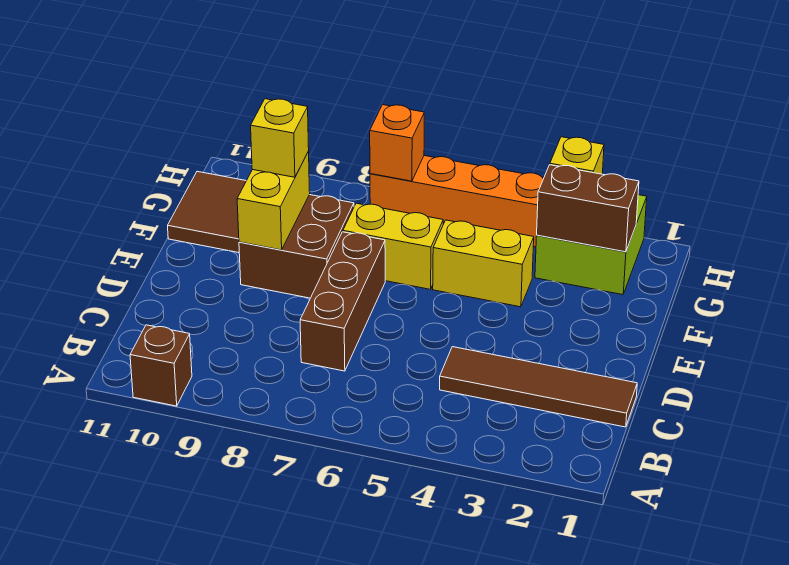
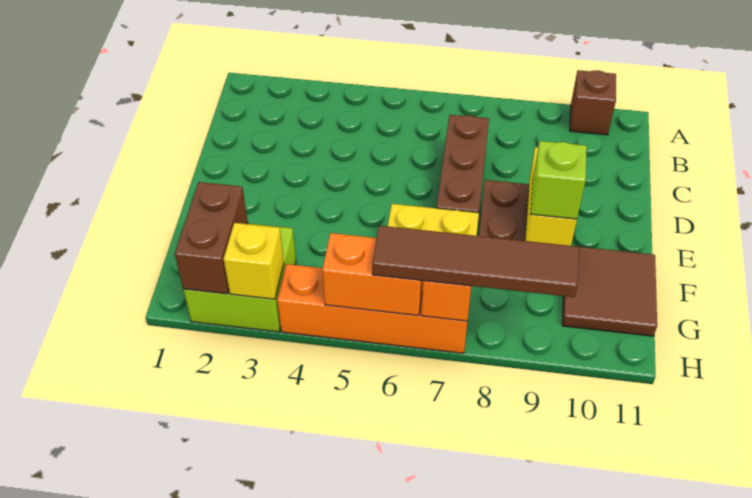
brown tile C1:C4 level 1 -> brown tile H6:H9 level 3
yellow brick F4:F5 level 1 -> none
yellow brick F9 level 3 -> lime brick F9 level 3
brown brick G2:G3 level 2 -> brown brick G2:H2 level 2
none -> orange brick H5:H6 level 2

